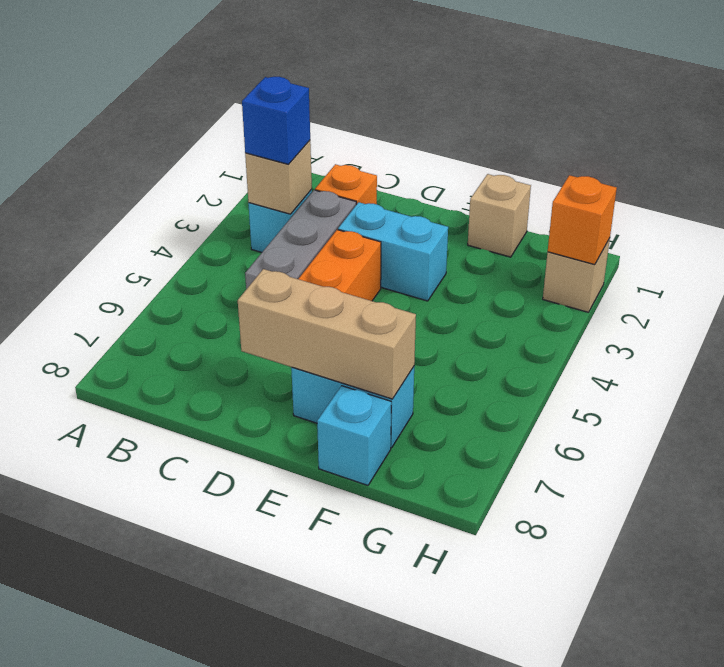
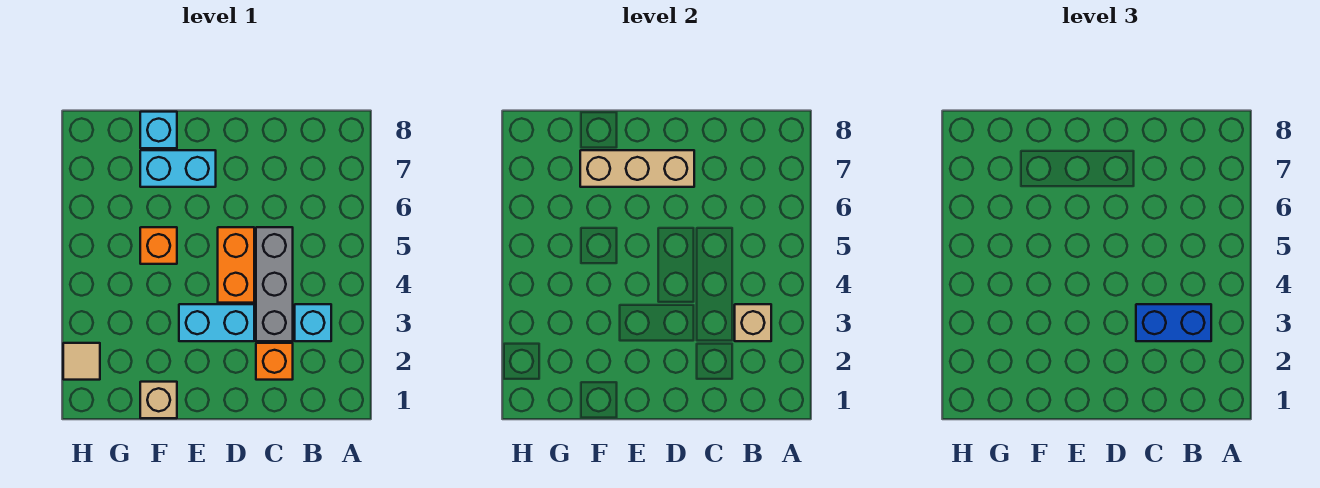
blue brick B3 level 3 -> blue brick B3:C3 level 3
tan brick H2 level 1 -> tan tile H2 level 1
orange brick H2 level 2 -> orange brick F5 level 1

